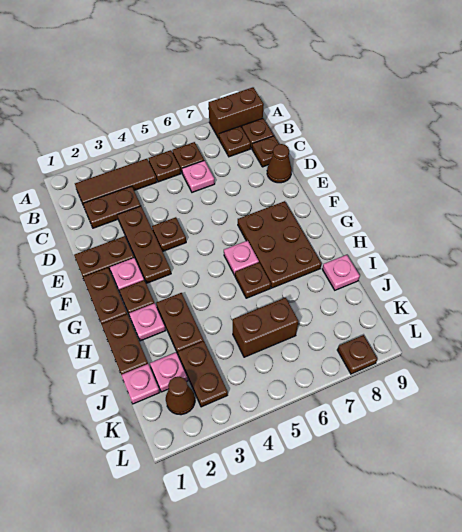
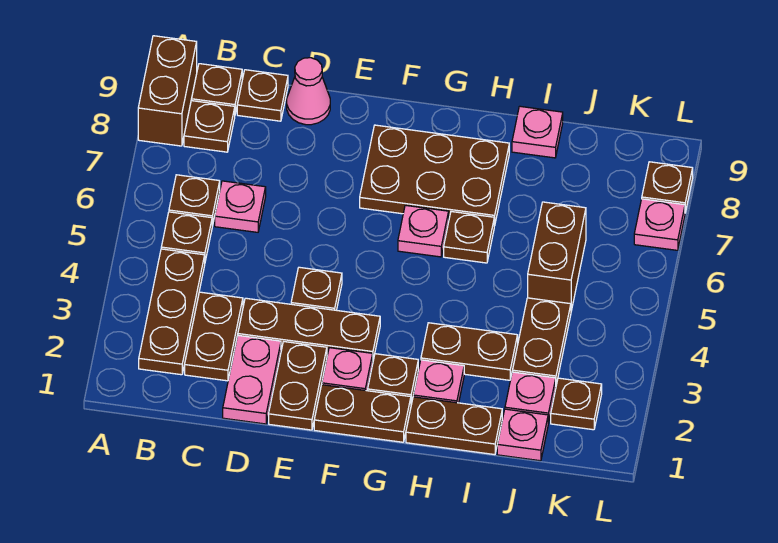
brown tile B2:B4 level 1 -> brown plate B2:B4 level 1
none -> pink plate D1:D2 level 1
brown cone D9 level 1 -> pink cone D9 level 1
brown plate J3:K3 level 1 -> brown plate J3:J4 level 1
brown cone K2 level 1 -> brown plate K2 level 1
none -> pink plate L7 level 1

